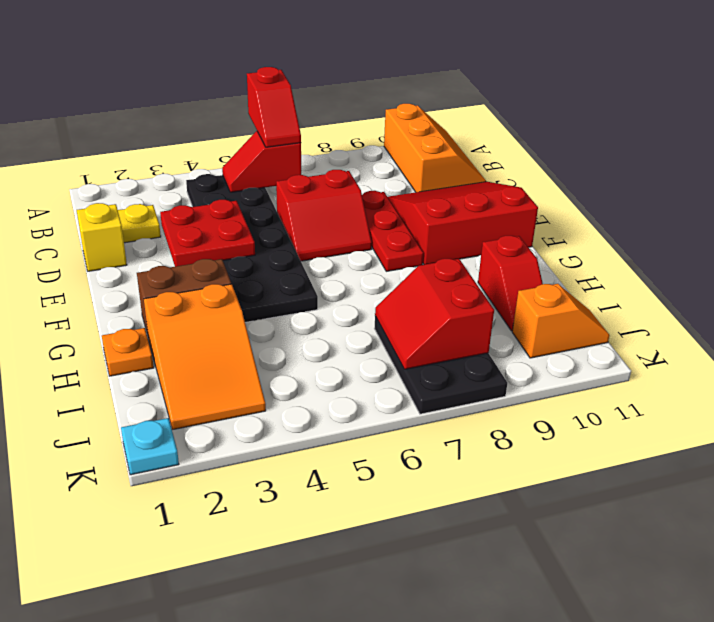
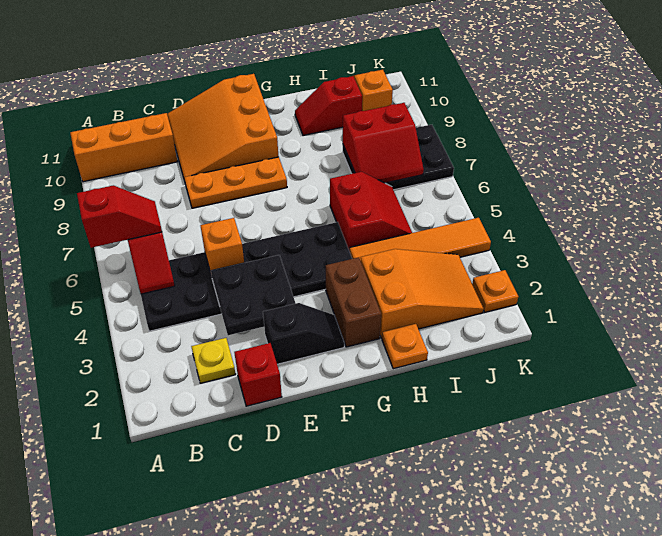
yellow brick D1 level 1 -> red brick D1 level 1
red plate D3:E4 level 2 -> black plate D3:E4 level 2
none -> orange brick D5 level 2
red slope D6:E7 level 1 top D -> red slope H5:I6 level 1 top H
red plate D8:F8 level 1 -> orange plate D8:F8 level 1
red slope D9:F11 level 1 top F -> orange slope D9:F11 level 1 top F
none -> black slope E2:F2 level 1 top E
none -> orange tile H4:K4 level 1
red slope H10:I10 level 1 top H -> red slope H10:I10 level 1 top I
cyan plate K1 level 1 -> none
none -> orange plate K2 level 1

